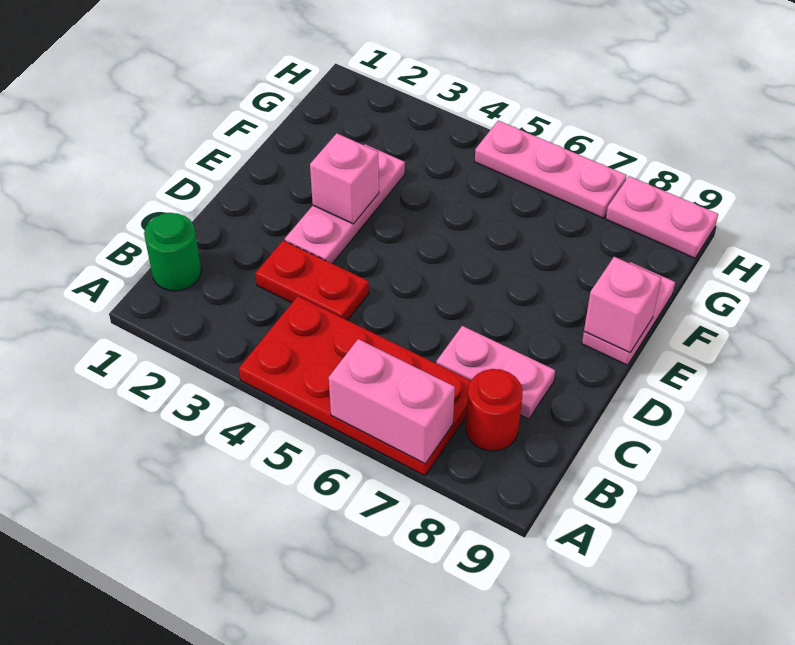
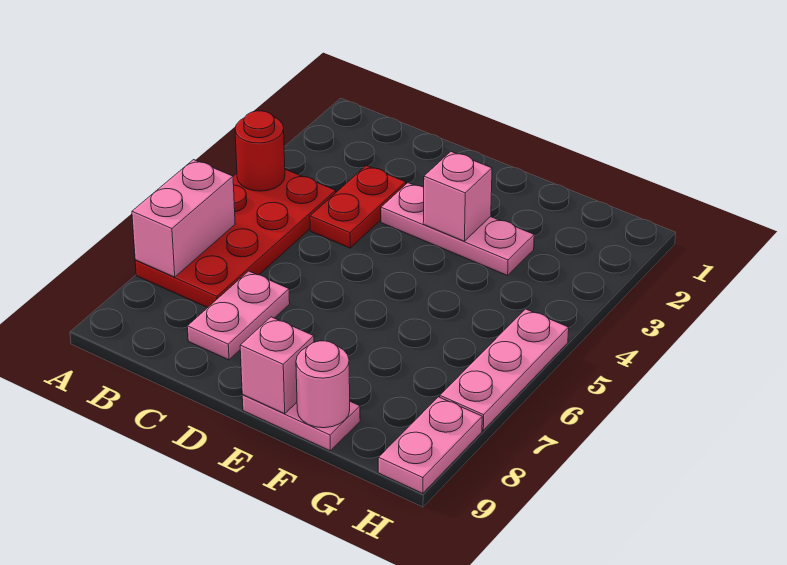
green round brick B1 level 1 -> none
red round brick B8 level 1 -> red round brick A4 level 2
none -> pink round brick F9 level 2

